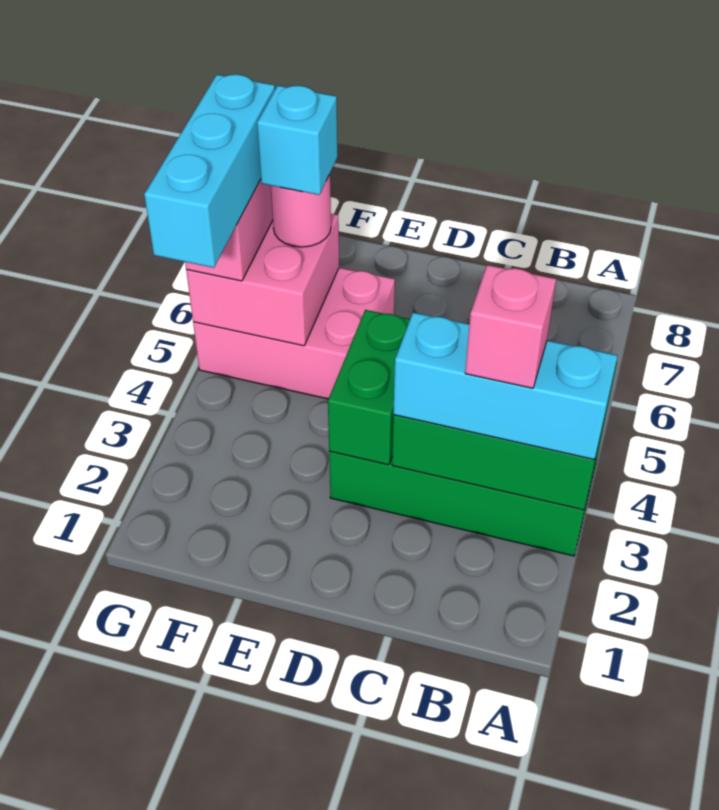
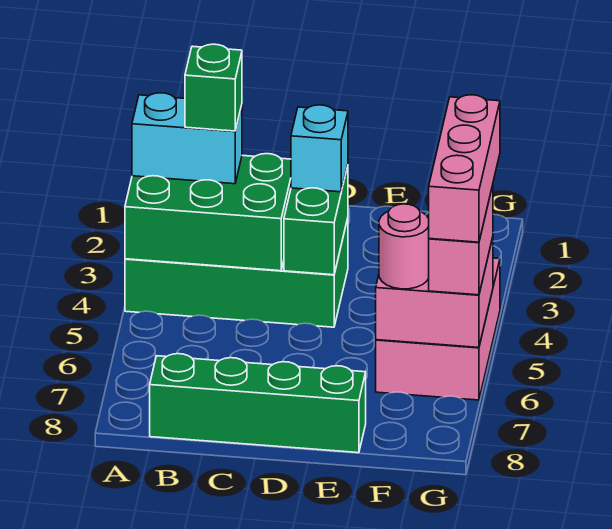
cyan brick A3:C3 level 3 -> cyan brick A3:B3 level 3
pink brick B3 level 4 -> green brick B3 level 4
none -> green brick B8:E8 level 1
pink brick E5:G6 level 1 -> pink brick F4:G6 level 1
cyan brick F6 level 4 -> cyan brick D3 level 3
cyan brick G4:G6 level 4 -> pink brick G4:G6 level 4

